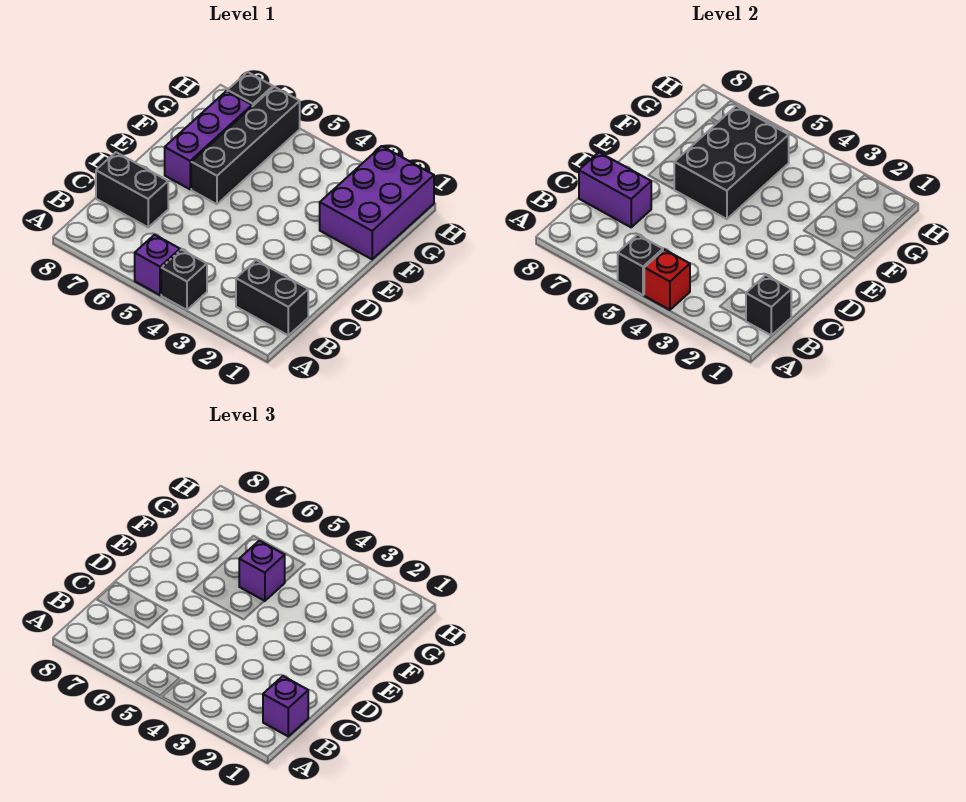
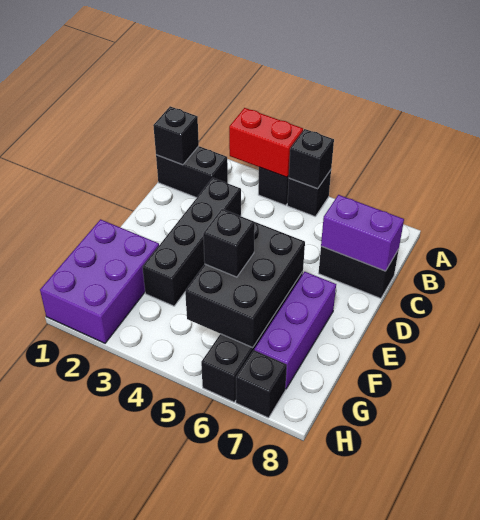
red brick A4 level 2 -> red brick A3:A4 level 2
purple brick A5 level 1 -> black brick A5 level 1
purple brick B1 level 3 -> none
none -> black brick C3:F3 level 1
purple brick F5 level 3 -> black brick F5 level 3

